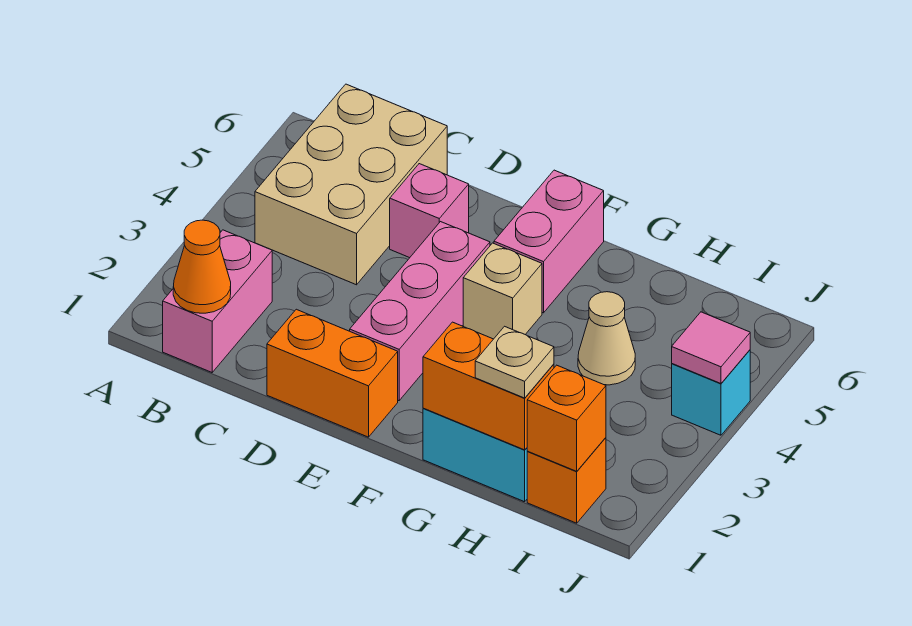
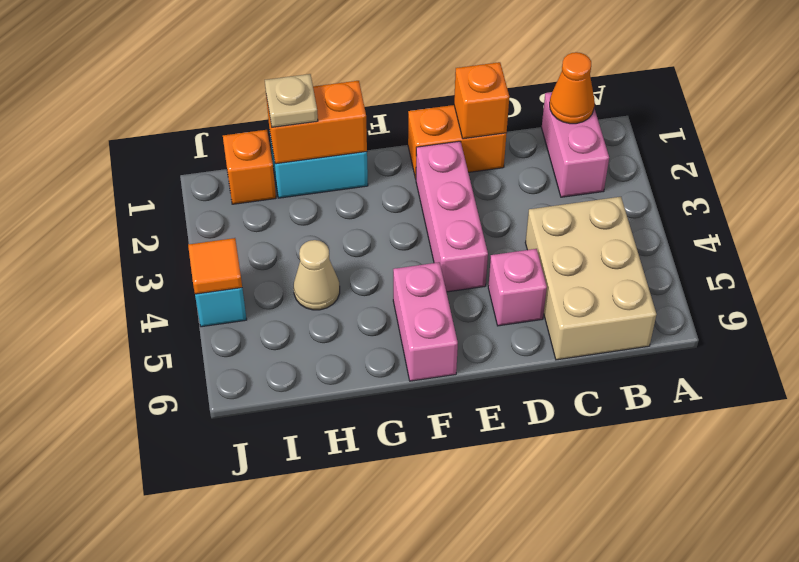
tan brick F4 level 1 -> none
orange brick I1 level 2 -> orange brick D1 level 2
pink tile J4 level 2 -> orange tile J4 level 2

